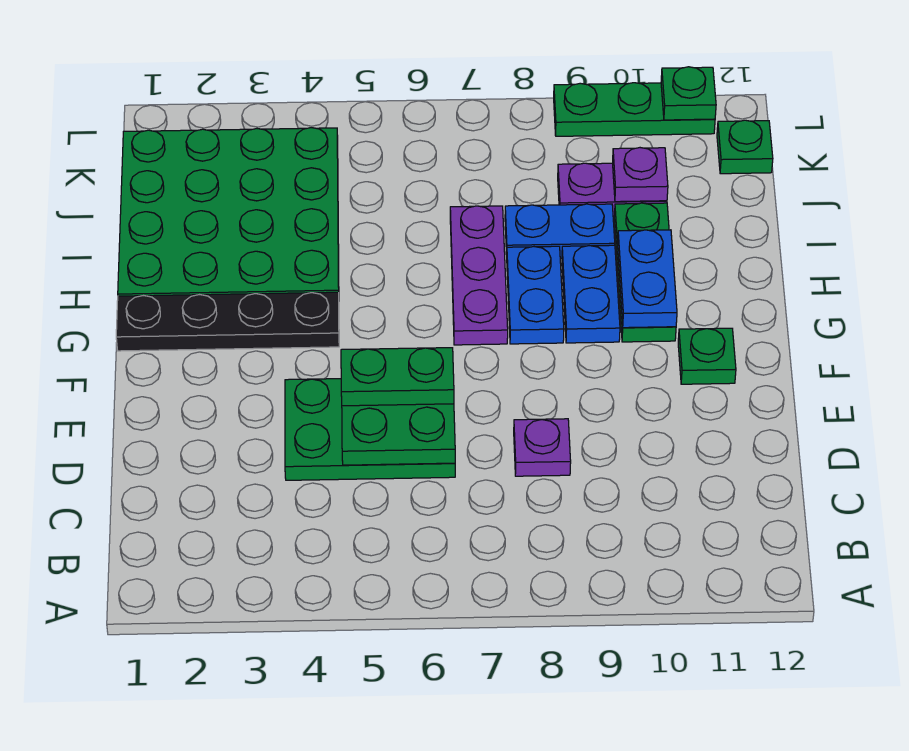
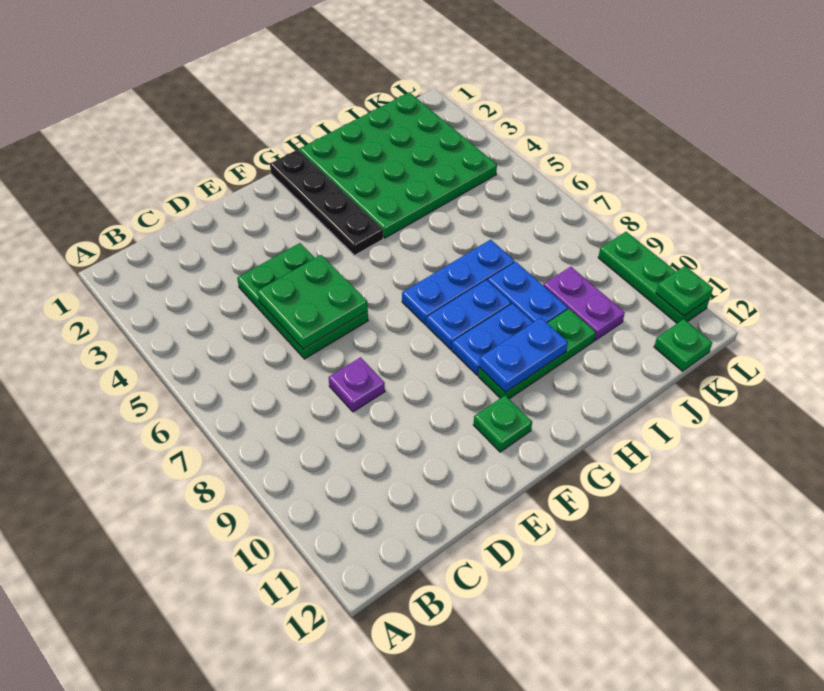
green plate E5:E6 level 3 -> none
purple plate G7:I7 level 1 -> blue plate G7:I7 level 1
purple plate J10 level 2 -> none

